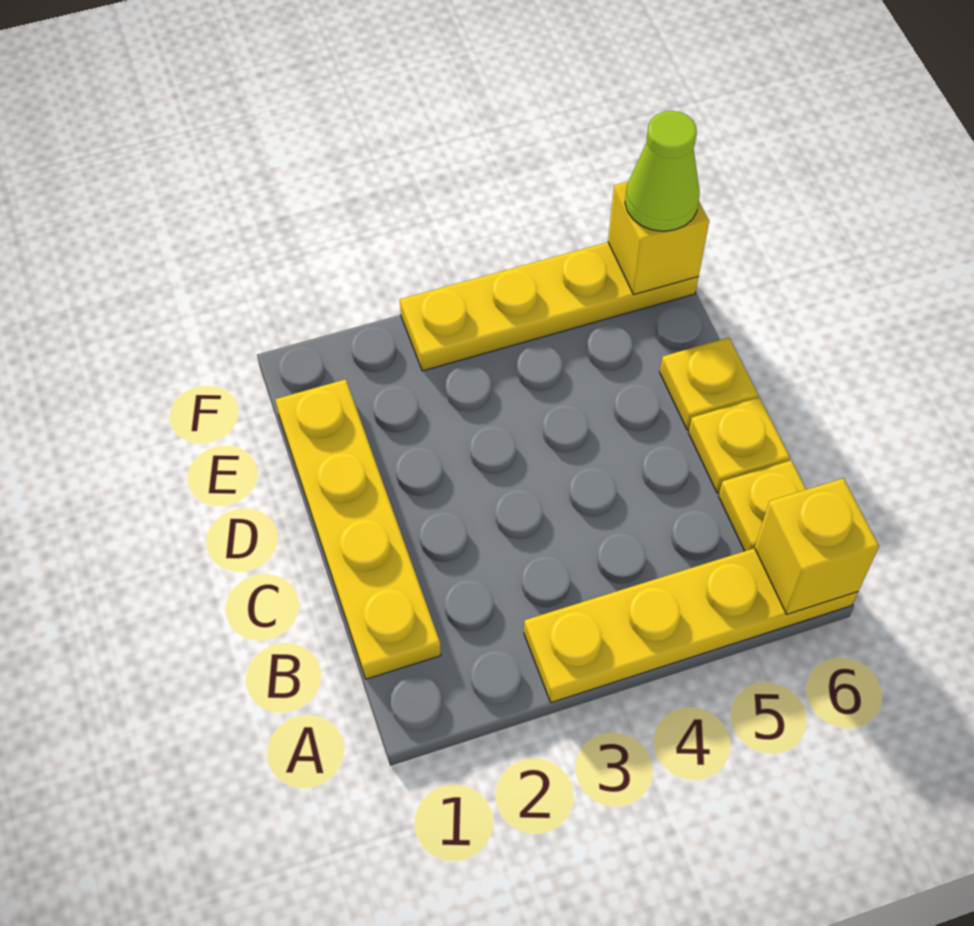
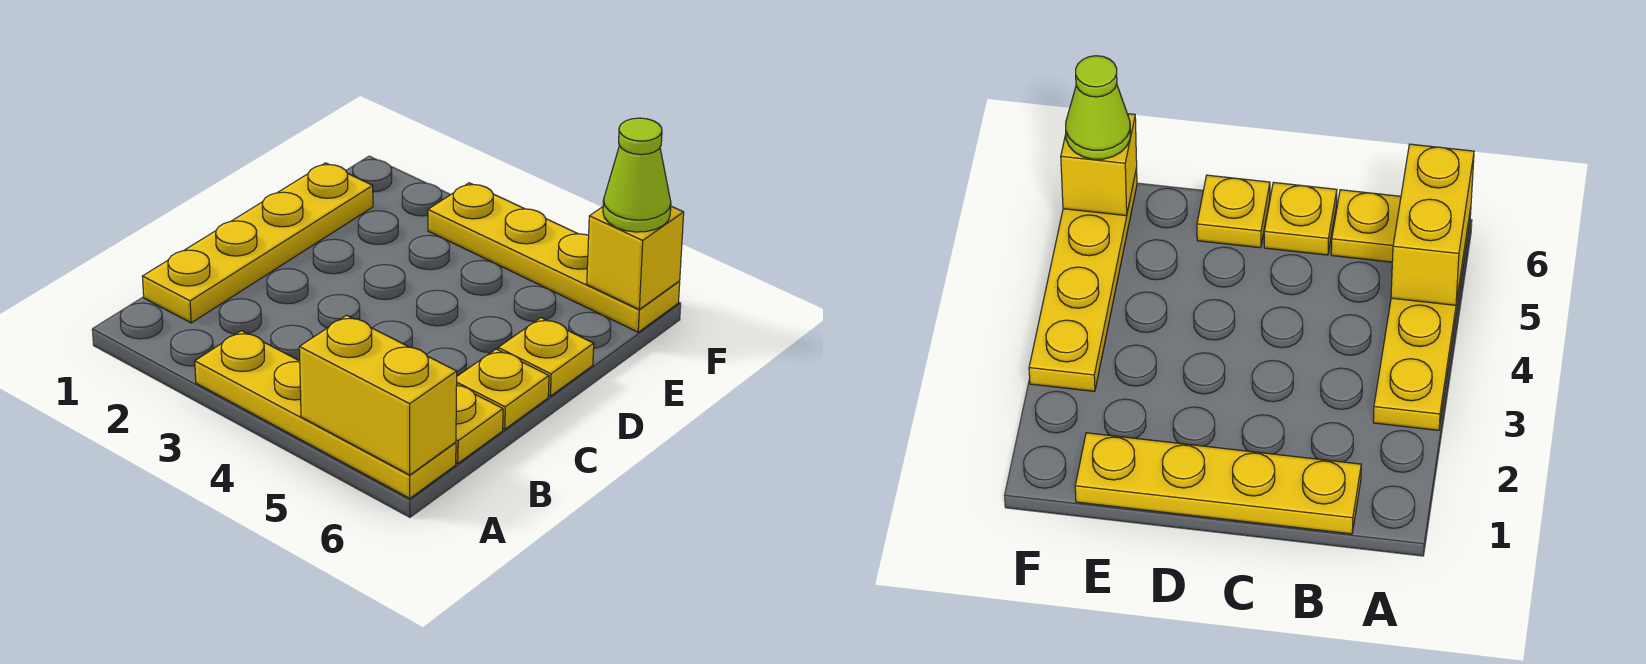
yellow brick A6 level 2 -> yellow brick A5:A6 level 2

